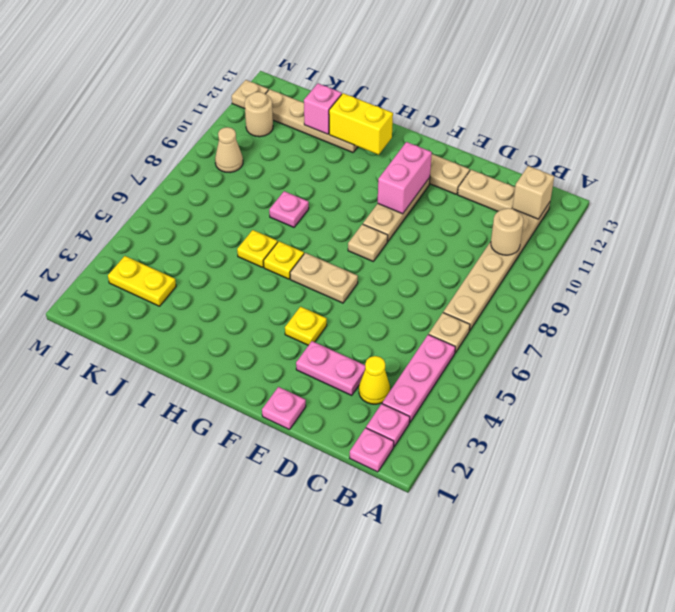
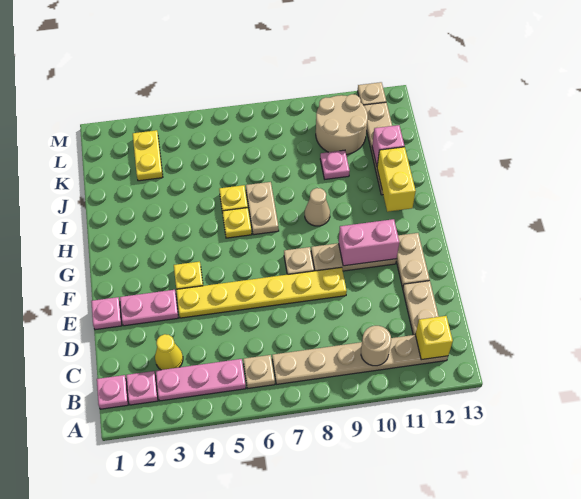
tan brick B12 level 2 -> yellow brick B12 level 2
pink plate D3:E3 level 1 -> pink plate E2:E3 level 1
none -> yellow plate E4:E9 level 1
tan plate F6:G6 level 1 -> tan plate H7:I7 level 1
pink plate I8 level 1 -> pink plate J10 level 1
tan cone L9 level 1 -> tan cone H9 level 1
tan round brick L11 level 1 -> tan round brick K10:L11 level 1

